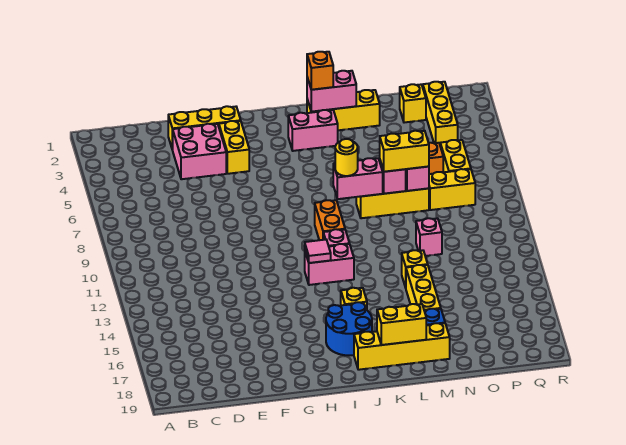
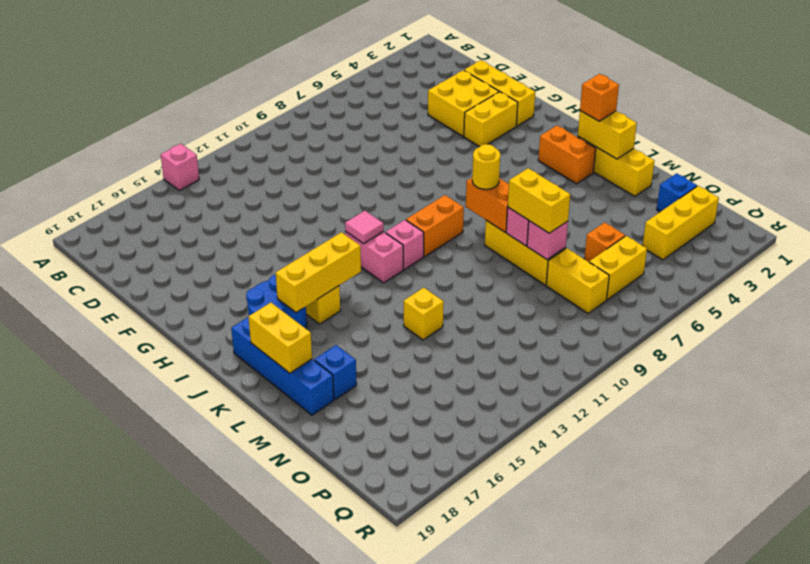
pink brick E3:F4 level 1 -> yellow brick E3:F4 level 1
pink brick J3:K3 level 1 -> orange brick J3:K3 level 1
yellow brick J18:M18 level 1 -> blue brick J18:M18 level 1
pink brick K2:L2 level 2 -> yellow brick K2:L2 level 2
pink brick K8:L8 level 2 -> orange brick K8:L8 level 2
yellow brick M14:M16 level 1 -> yellow brick J14:J16 level 2
pink brick N11 level 1 -> pink brick A14 level 1
yellow brick O2 level 1 -> blue brick O2 level 1

